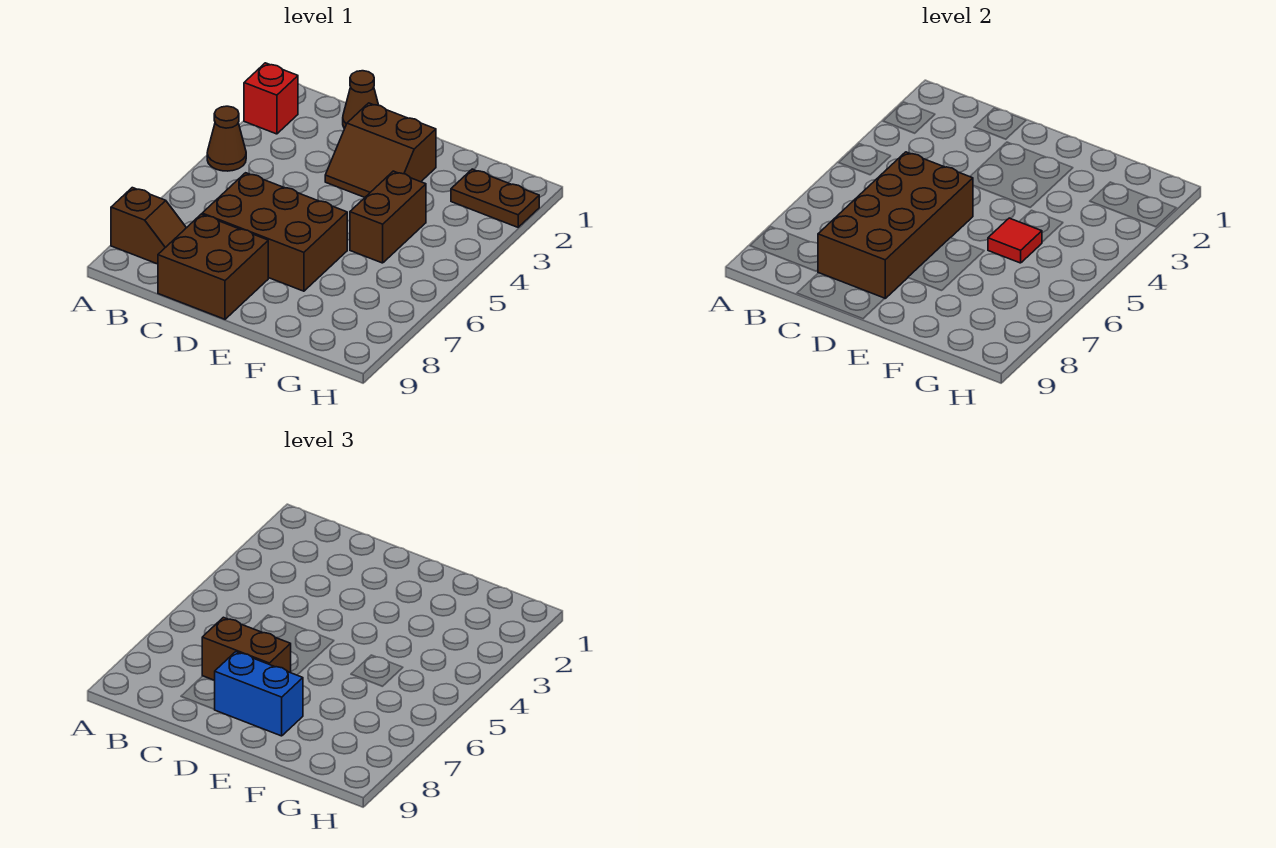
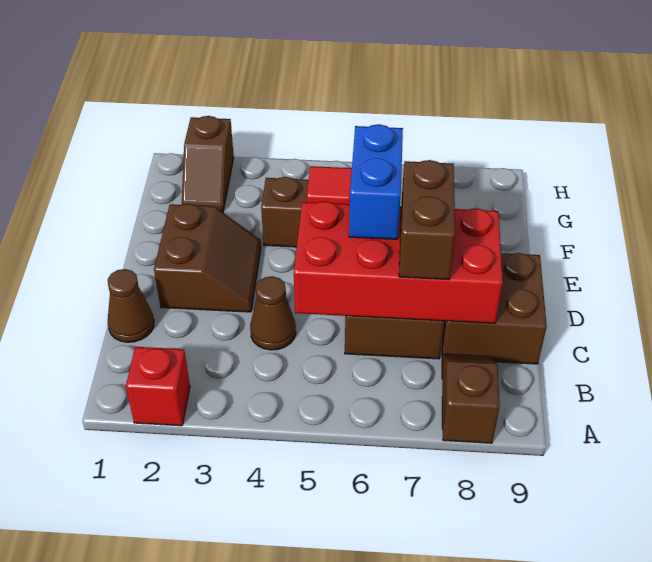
brown cone A4 level 1 -> brown cone C4 level 1
brown brick C5:D8 level 2 -> red brick C5:D8 level 2
blue brick D8:E8 level 3 -> blue brick D6:E6 level 3
brown plate G2:H2 level 1 -> brown slope G2:H2 level 1 top H

